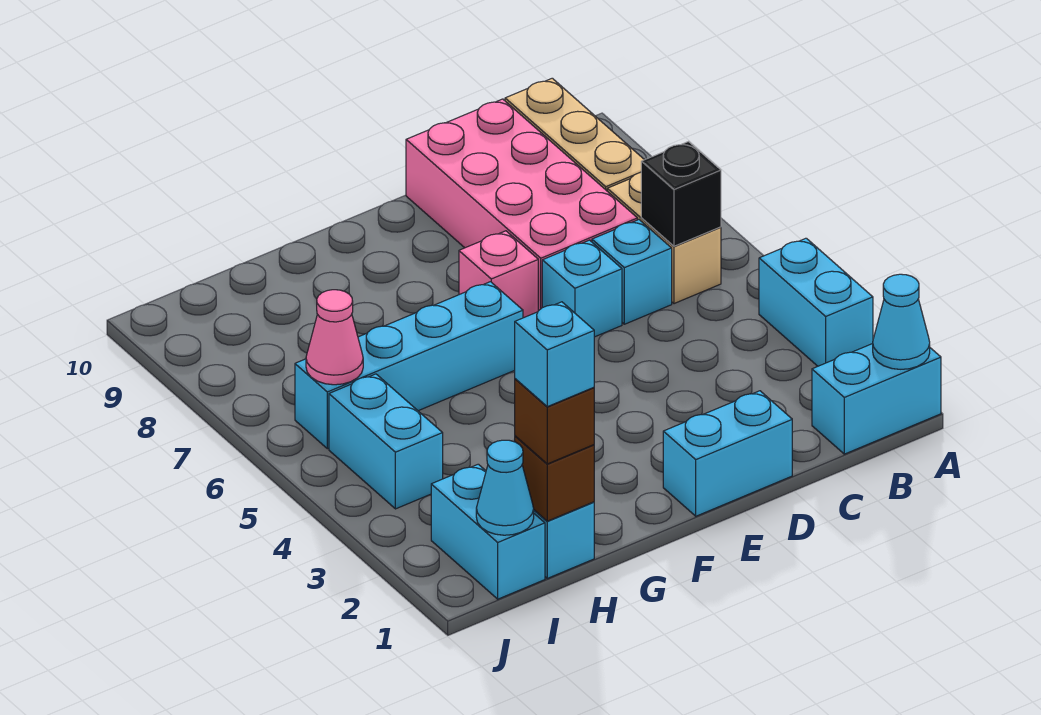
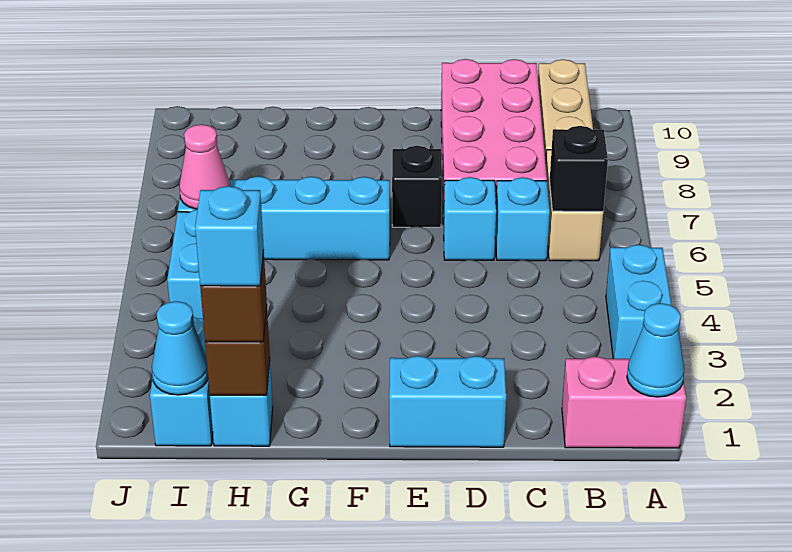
cyan brick A1:B1 level 1 -> pink brick A1:B1 level 1
pink brick E7 level 1 -> black brick E7 level 1

